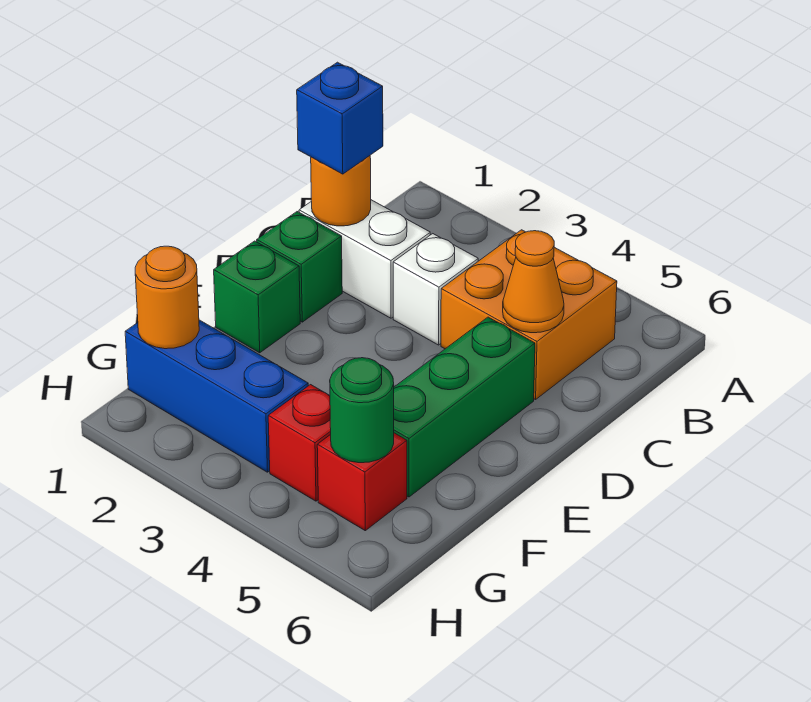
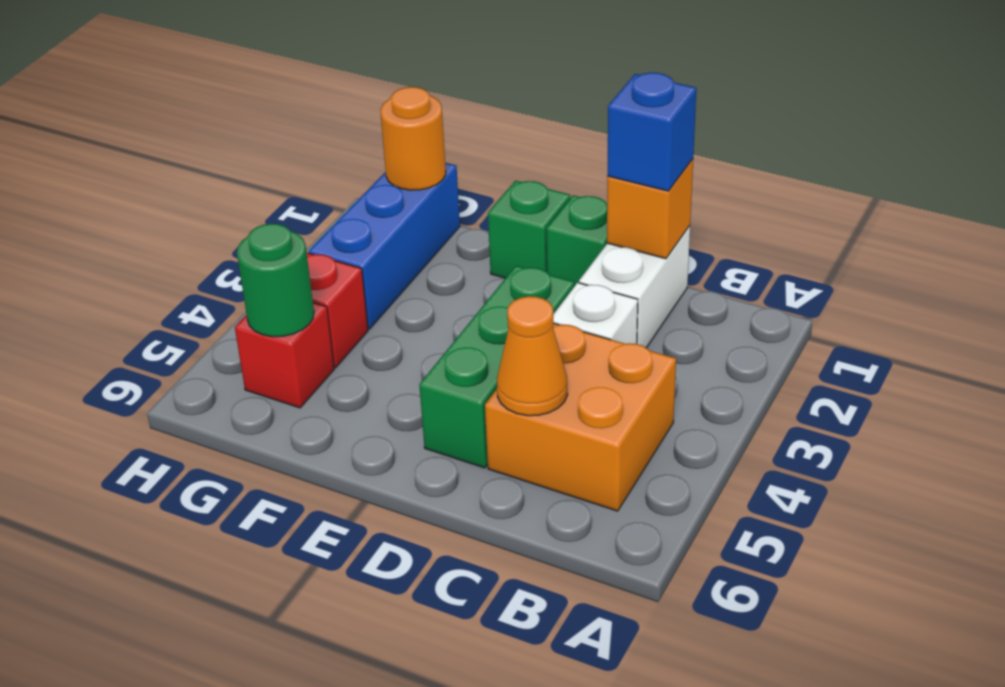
orange round brick C1 level 2 -> orange brick C1 level 2
green brick D5:F5 level 1 -> green brick D3:D5 level 1

